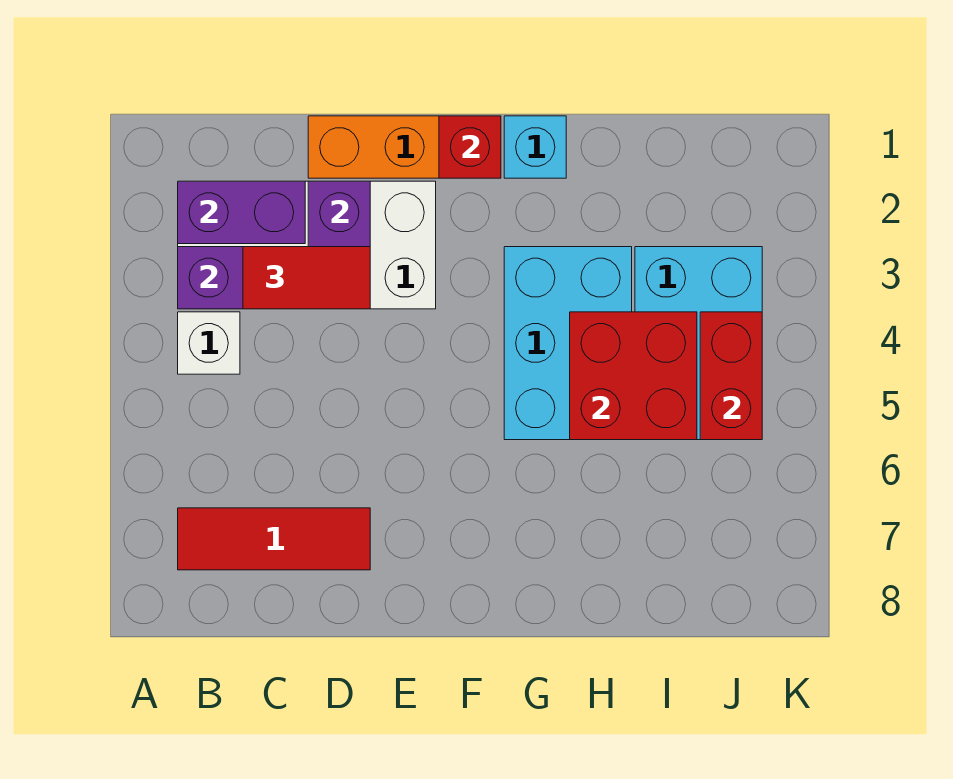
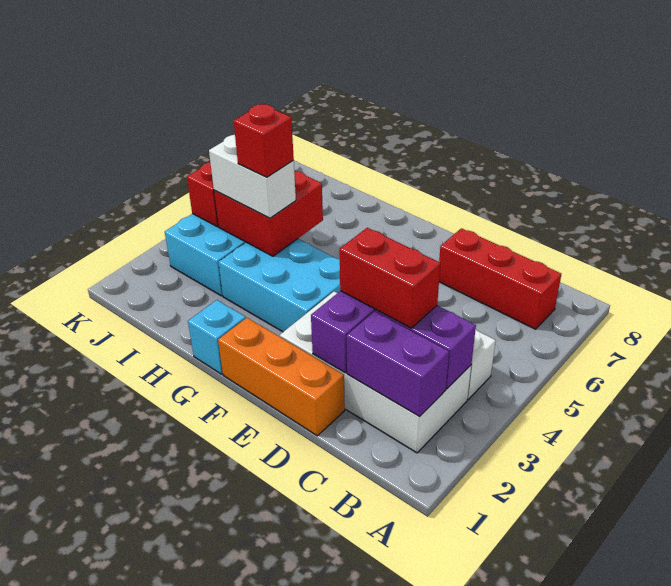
red tile B7:D7 level 1 -> red brick B7:D7 level 1
red tile C3:D3 level 3 -> red brick C3:D3 level 3
red brick F1 level 2 -> red brick H4 level 4
cyan brick G3:H5 level 1 -> cyan brick F3:H4 level 1
none -> white brick H4:I4 level 3

